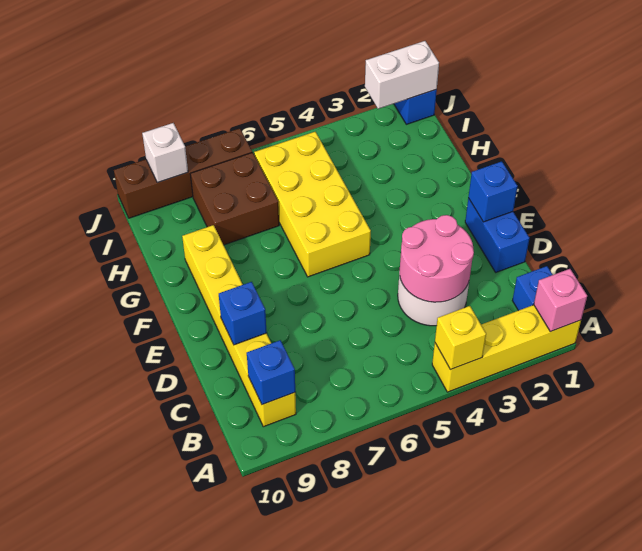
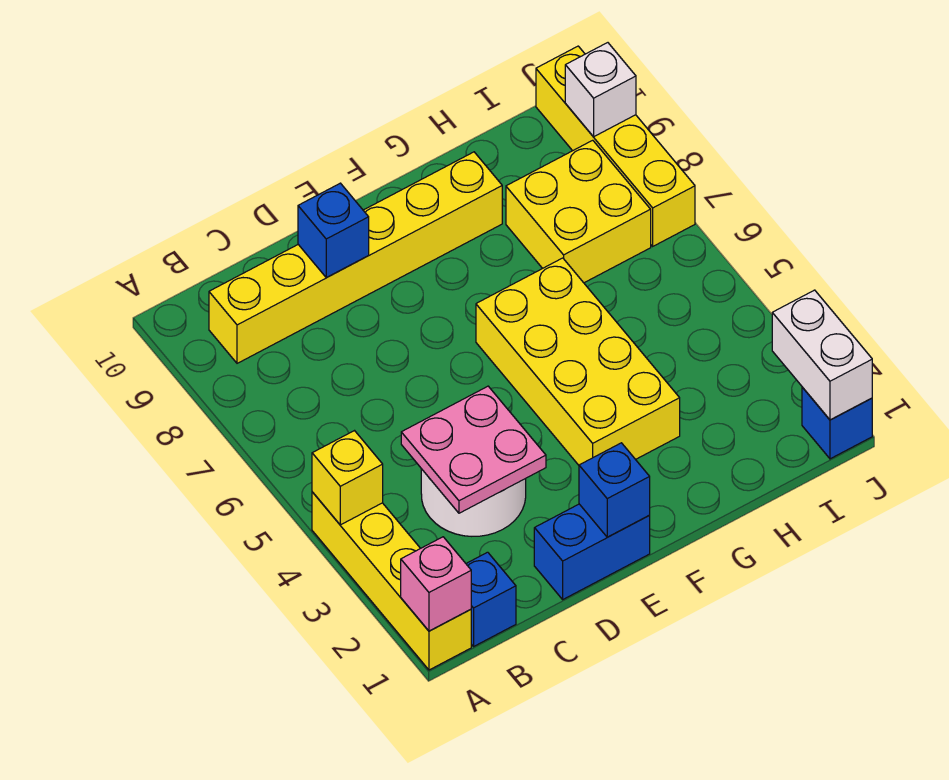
blue brick B9 level 2 -> none
pink round brick C3:D4 level 2 -> pink plate C3:D4 level 2
yellow brick F5:I6 level 1 -> yellow brick F3:G6 level 1
brown brick H7:I8 level 1 -> yellow brick H7:I8 level 1
brown brick J7:J10 level 1 -> yellow brick J7:J10 level 1

